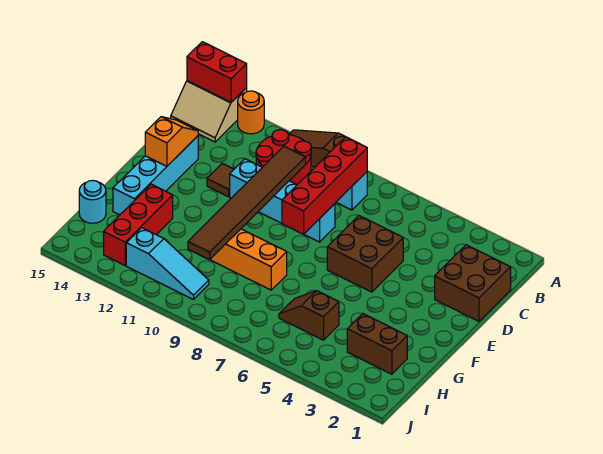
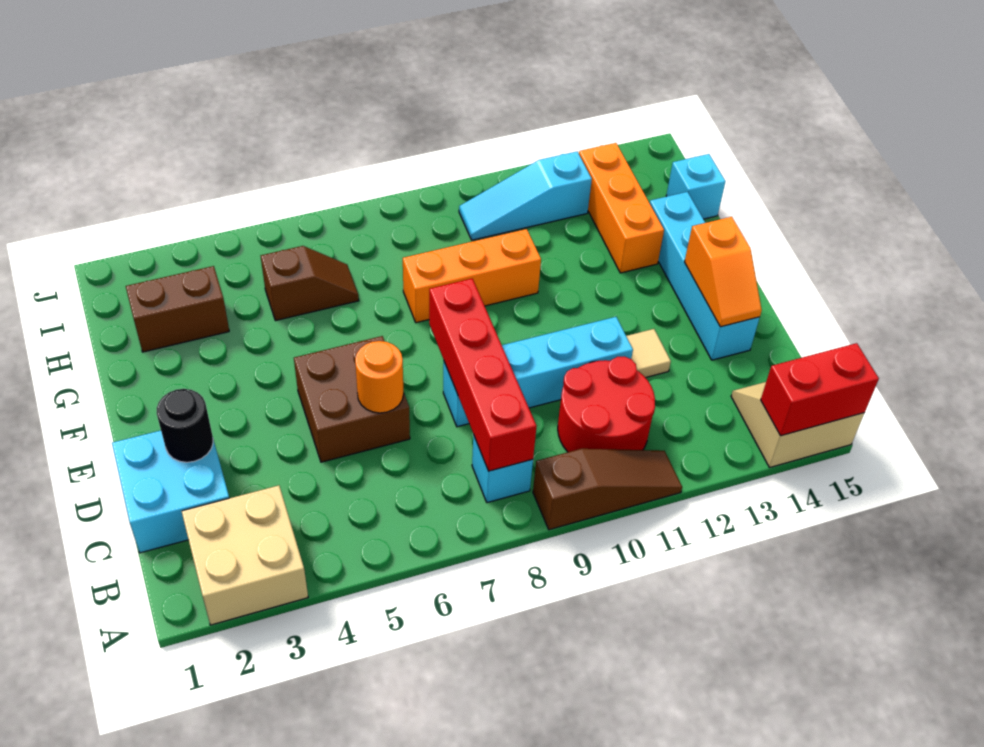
none -> tan brick A2:B3 level 1
orange round brick A13 level 1 -> orange round brick D6 level 2
brown brick C1:D2 level 1 -> cyan brick C1:D2 level 1
brown tile C10:H10 level 2 -> none
none -> black round brick D2 level 2
brown tile D12 level 1 -> tan tile D12 level 1
red brick G13:I13 level 1 -> orange brick G13:I13 level 1
cyan round brick H15 level 1 -> cyan brick H15 level 1

